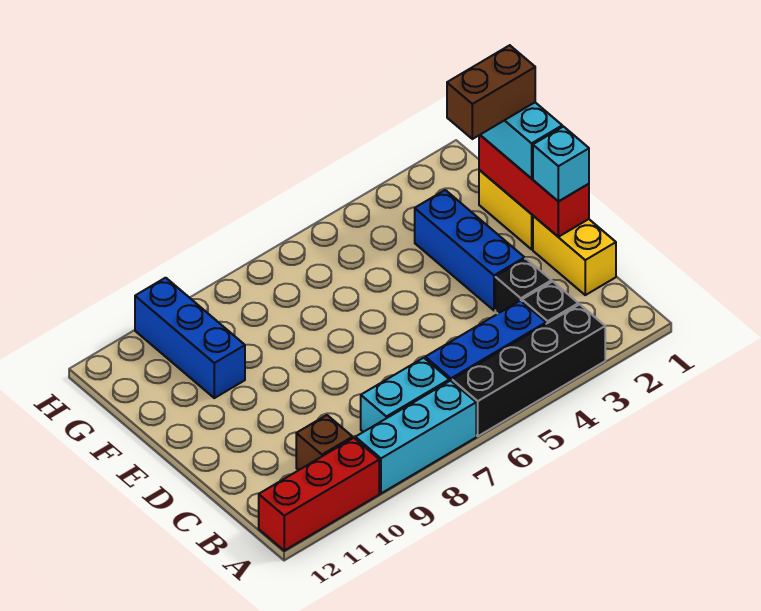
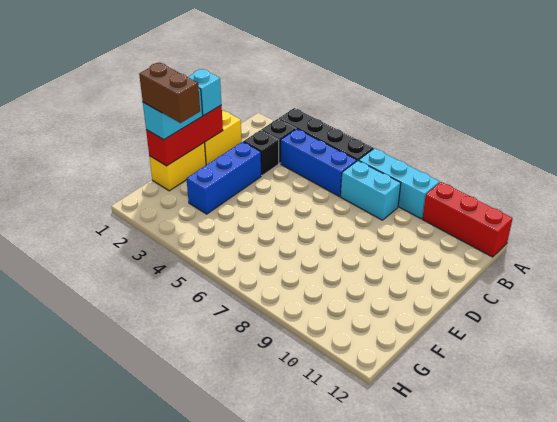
brown brick B10 level 1 -> none
blue brick F10:H10 level 1 -> none

